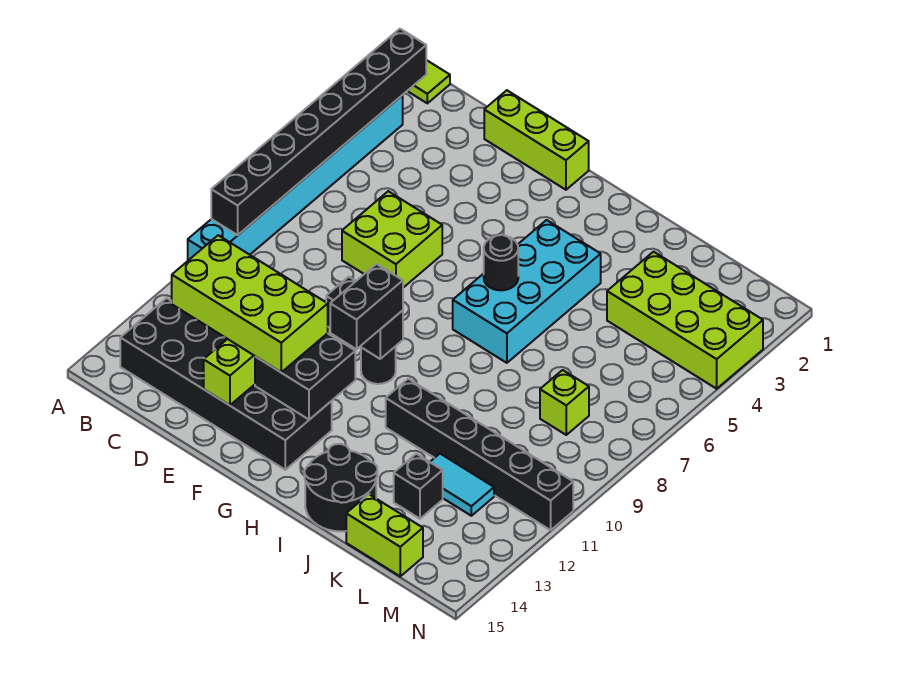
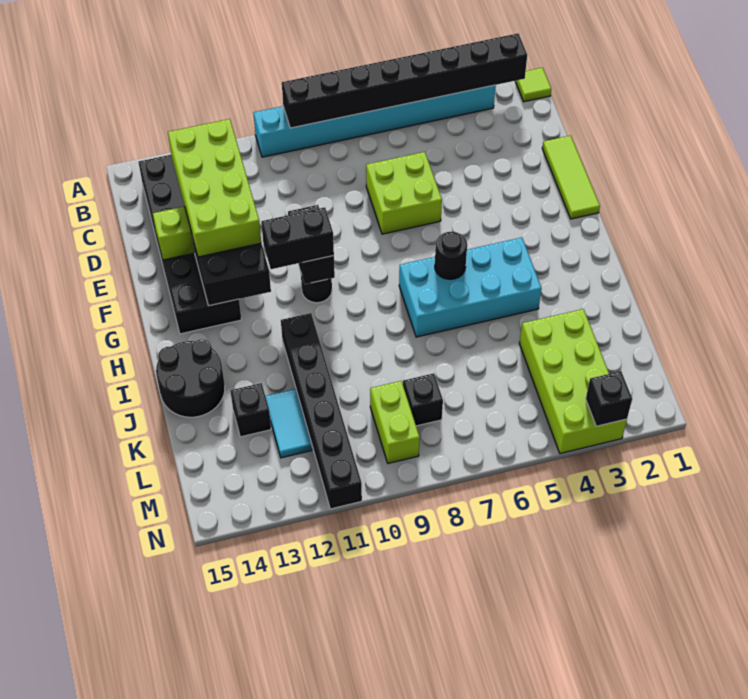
lime brick D1:F1 level 1 -> lime tile D1:F1 level 1
lime brick K15:L15 level 1 -> lime brick L9:M9 level 1
lime brick L8 level 1 -> black brick L8 level 1
none -> black brick N3 level 2

